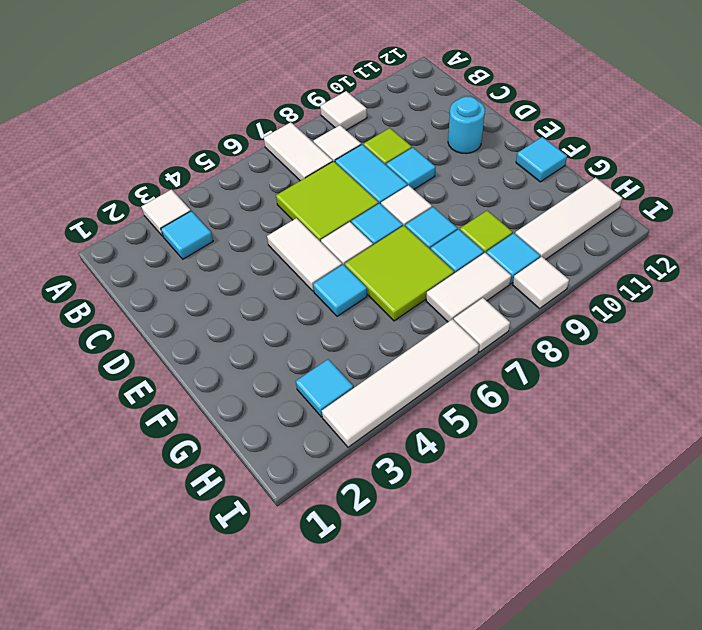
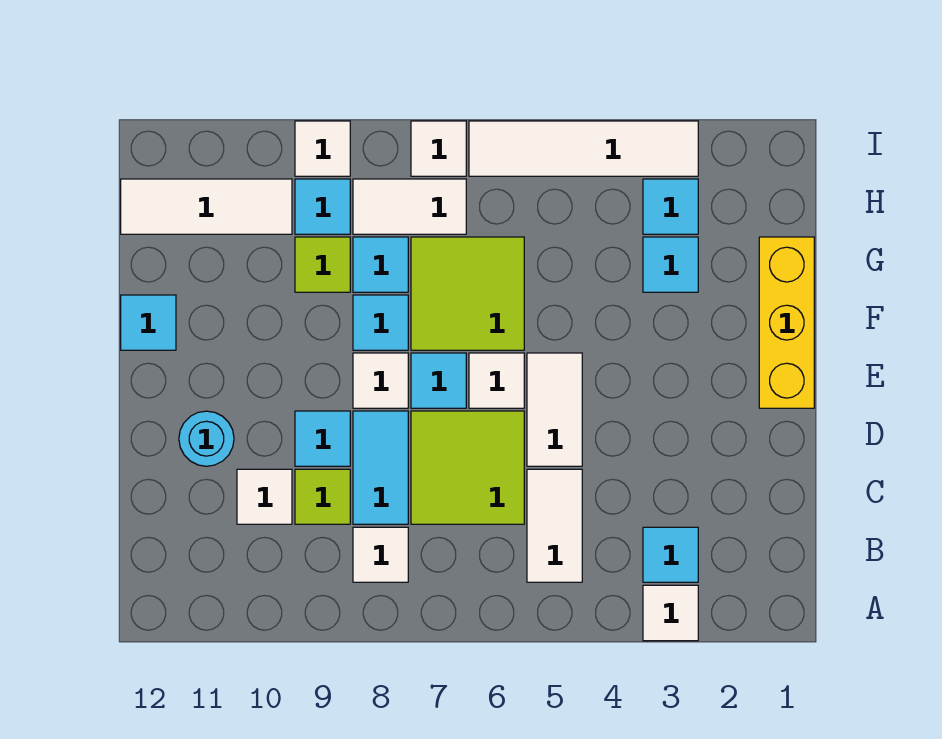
white tile A7:B7 level 1 -> white tile B5:C5 level 1
white tile A9 level 1 -> white tile C10 level 1
none -> yellow brick E1:G1 level 1
cyan tile F5 level 1 -> cyan tile G3 level 1

